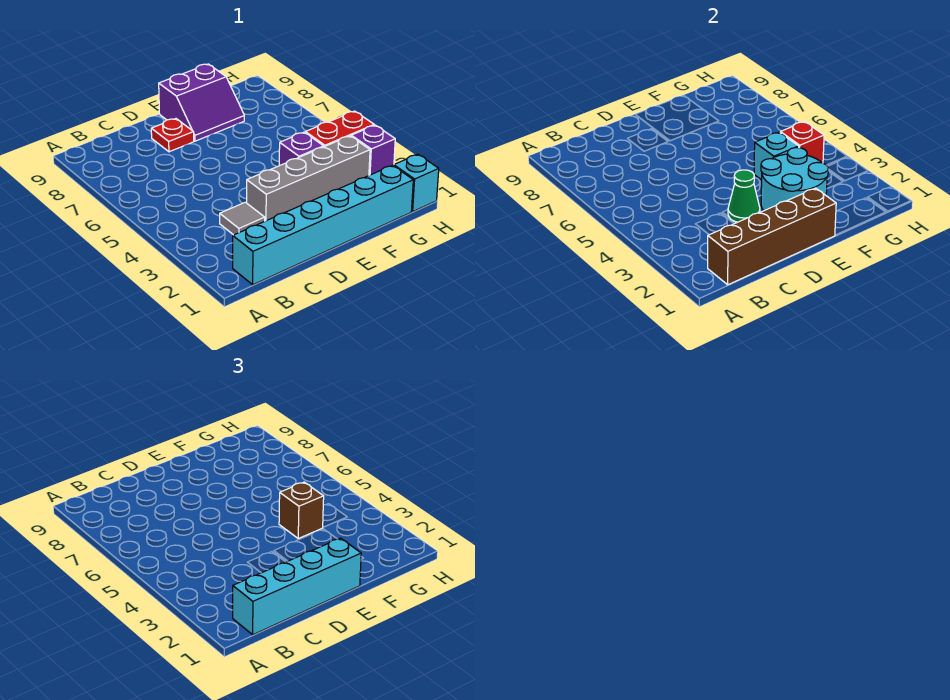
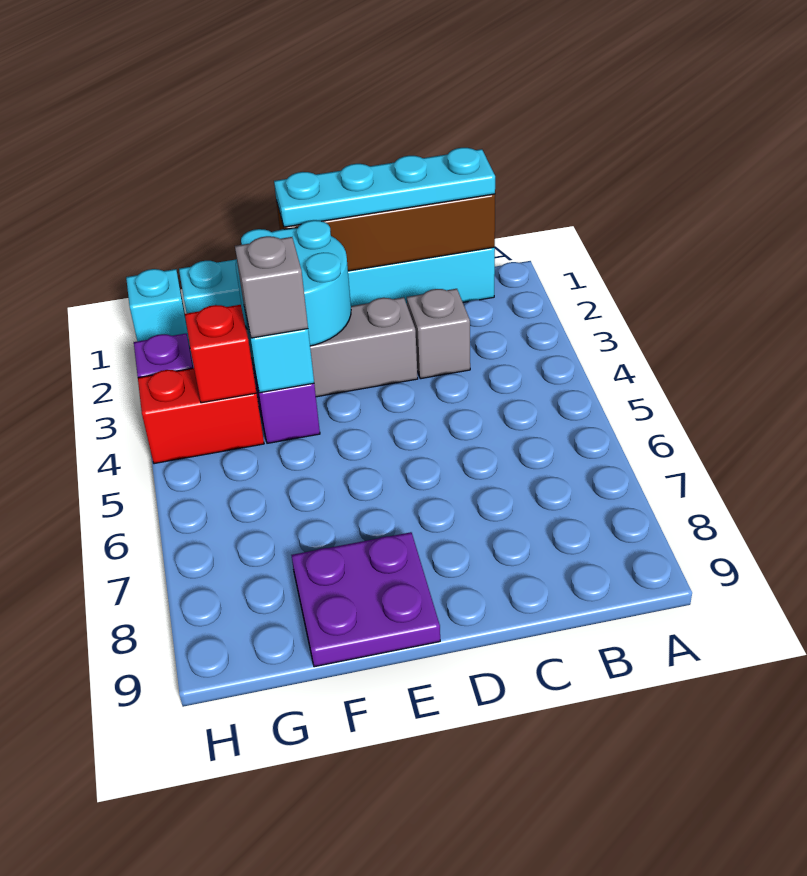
cyan brick B1:E1 level 3 -> cyan plate B1:E1 level 3
grey tile C3 level 1 -> grey brick C3 level 1
green cone D3 level 2 -> none
red plate D8 level 1 -> none
purple slope E8:F9 level 1 top 9 -> purple plate E8:F9 level 1
brown brick F4 level 3 -> grey brick F4 level 3

